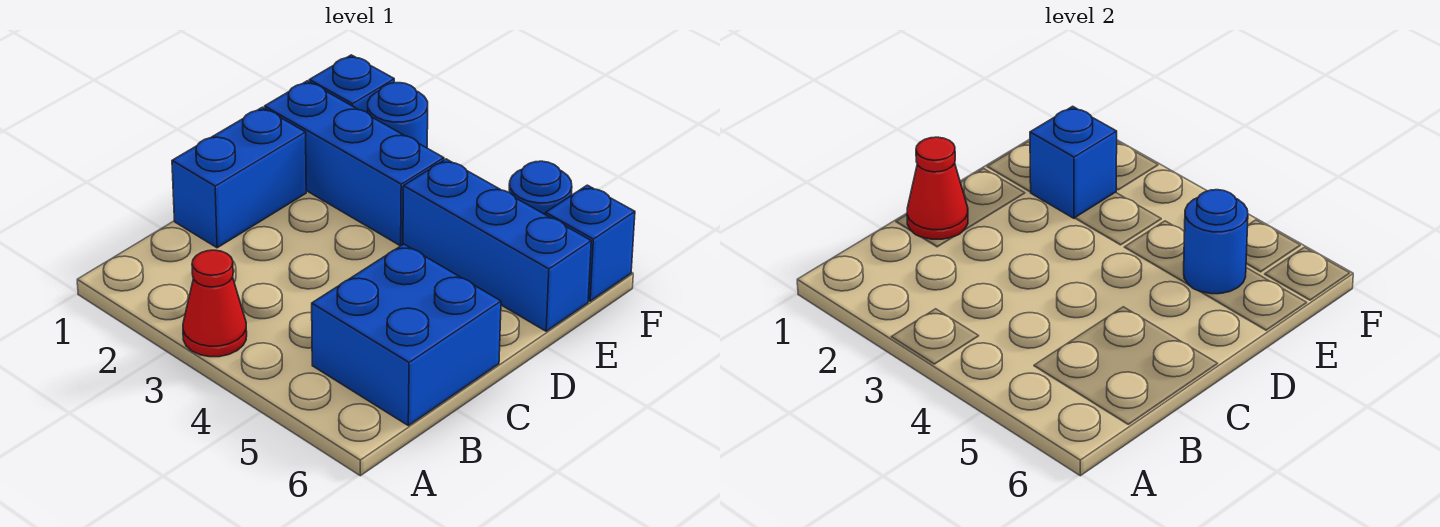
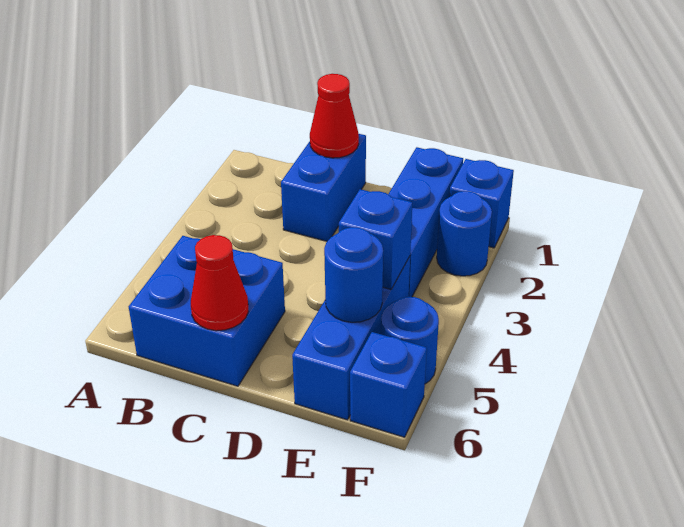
red cone A3 level 1 -> red cone C6 level 2
blue brick C1:D1 level 1 -> blue brick C1:C2 level 1
blue brick E2 level 2 -> blue brick E4 level 2

